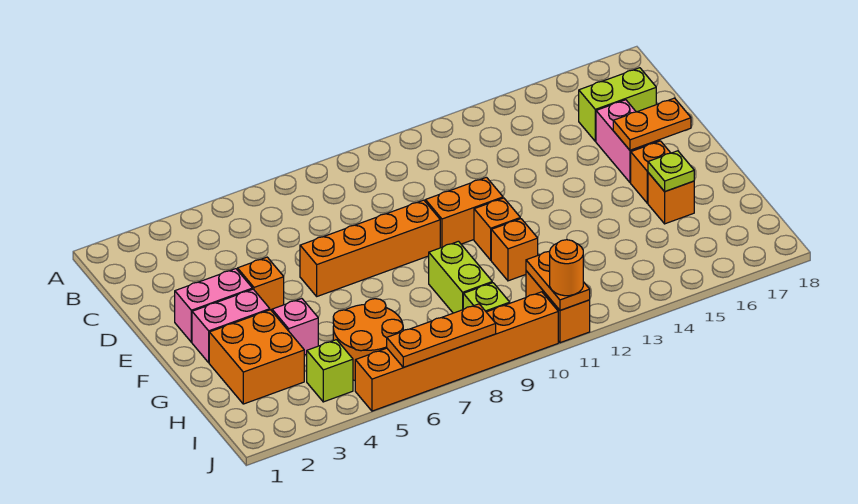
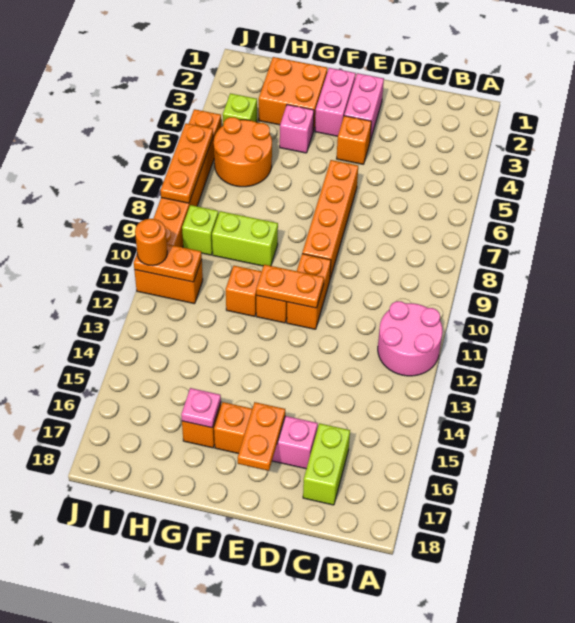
none -> pink round brick A11:B12 level 1
none -> orange plate E11:F11 level 2
lime plate G16 level 2 -> pink plate G16 level 2

